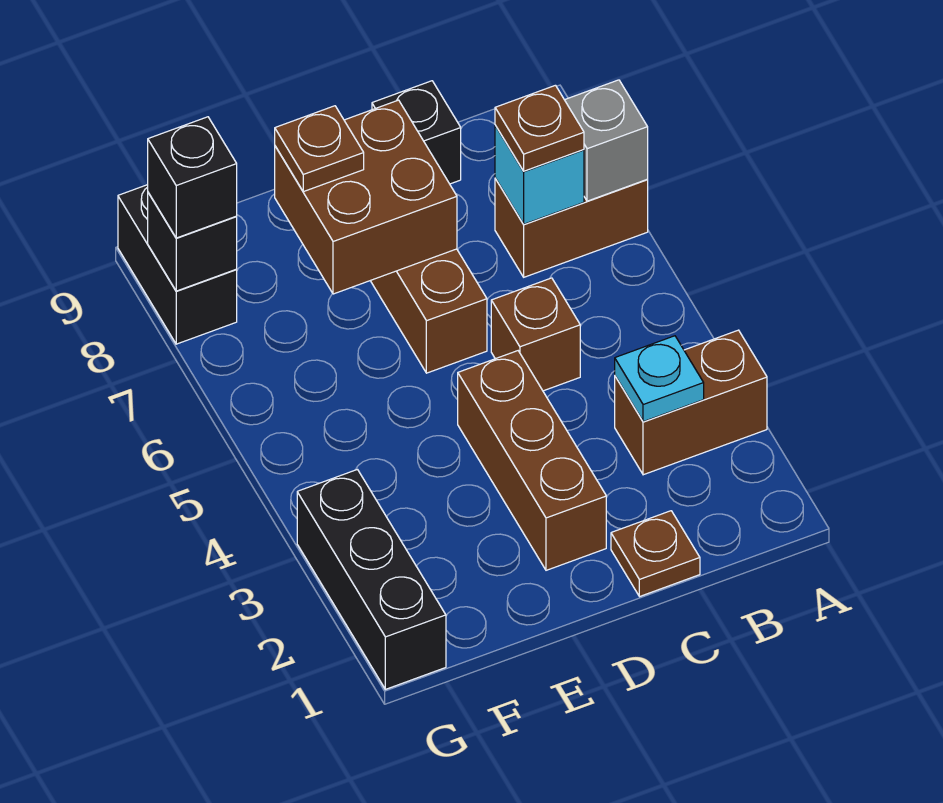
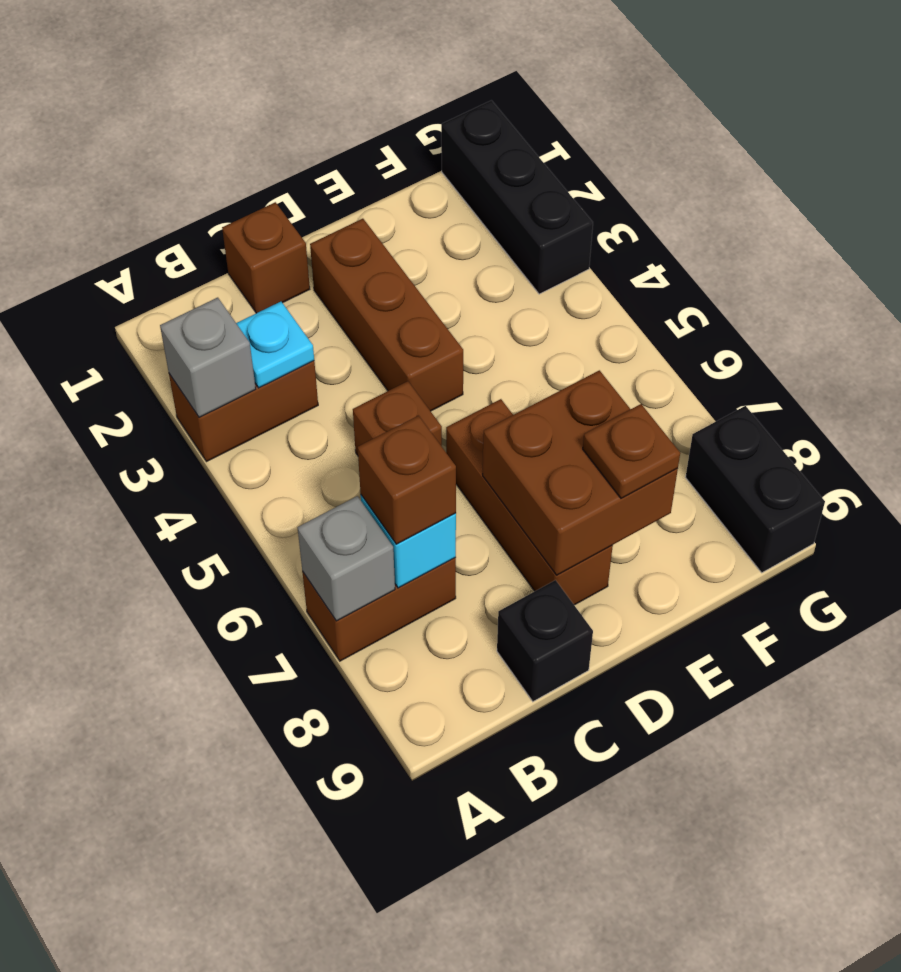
none -> grey brick A3 level 2
brown plate B7 level 3 -> brown brick B7 level 3
brown plate C1 level 1 -> brown brick C1 level 1
black brick G8 level 2 -> none
black brick G8 level 3 -> none

